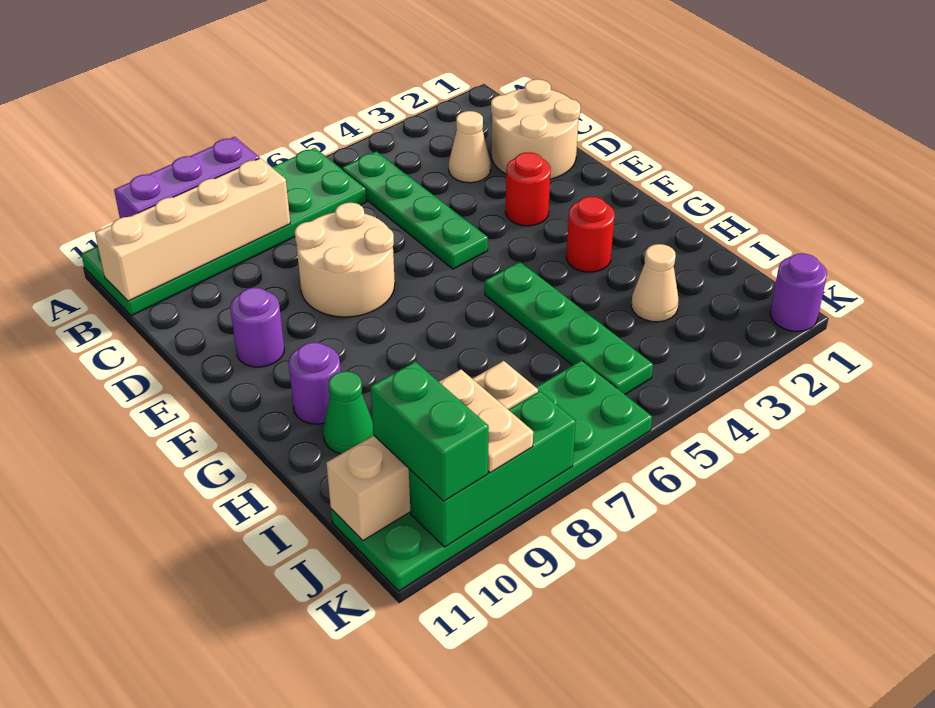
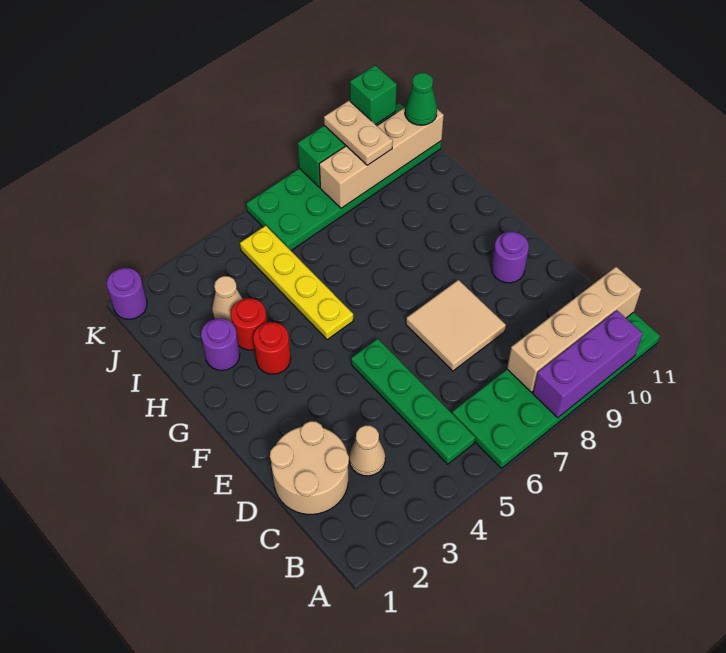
tan round brick D7:E8 level 1 -> tan tile D7:E8 level 1
red round brick E3 level 1 -> red round brick H3 level 1
green plate G5:J5 level 1 -> yellow plate G5:J5 level 1
purple round brick G10 level 1 -> purple round brick H2 level 1
green cone H10 level 1 -> green cone J11 level 3
green brick J10:K10 level 3 -> green brick K10 level 3

